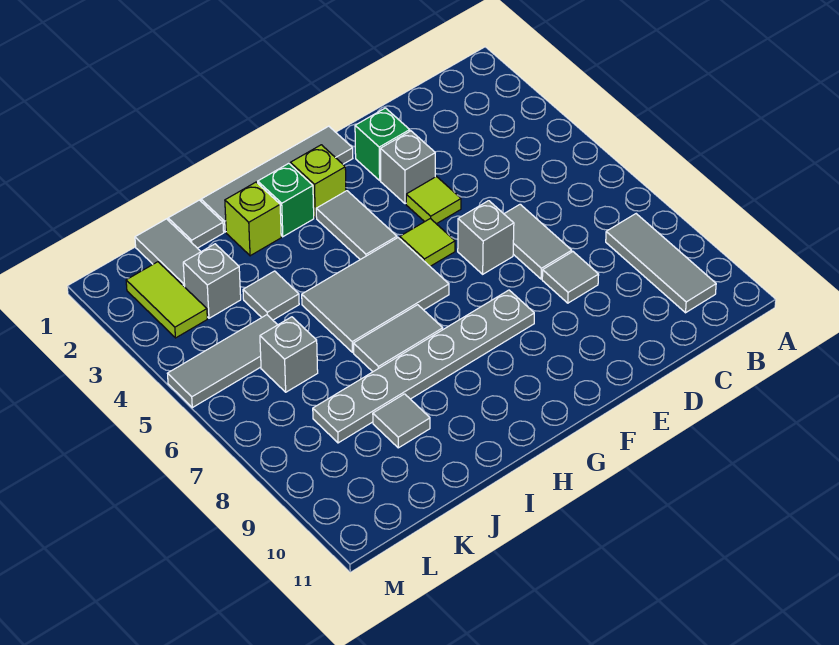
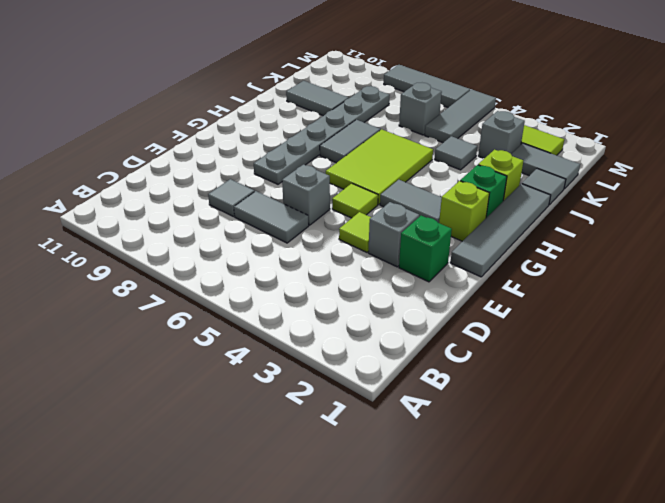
grey tile B8:B10 level 1 -> grey tile M6:M8 level 1
grey tile G5:I6 level 1 -> lime tile G5:I6 level 1
grey tile J9 level 1 -> grey tile J9:J10 level 1

